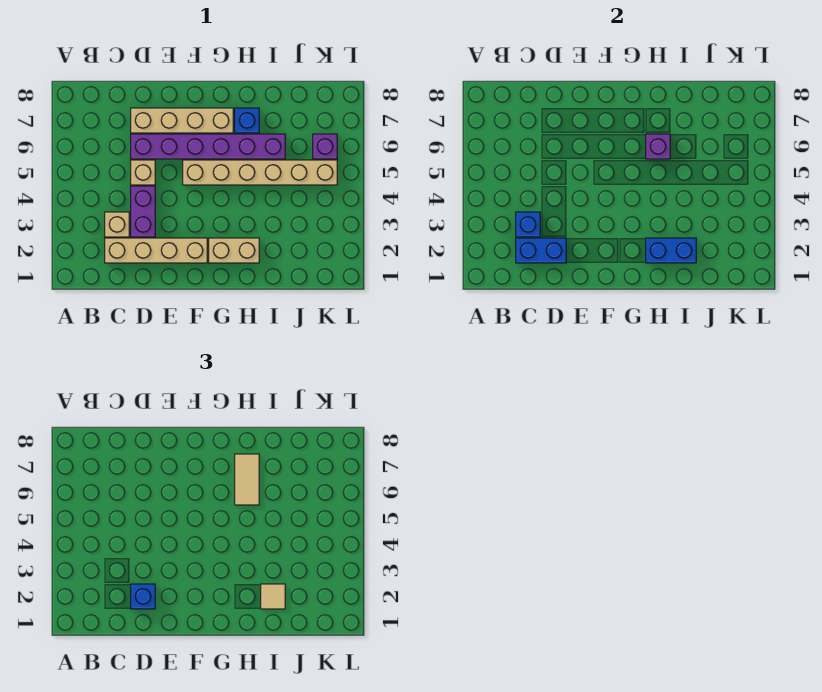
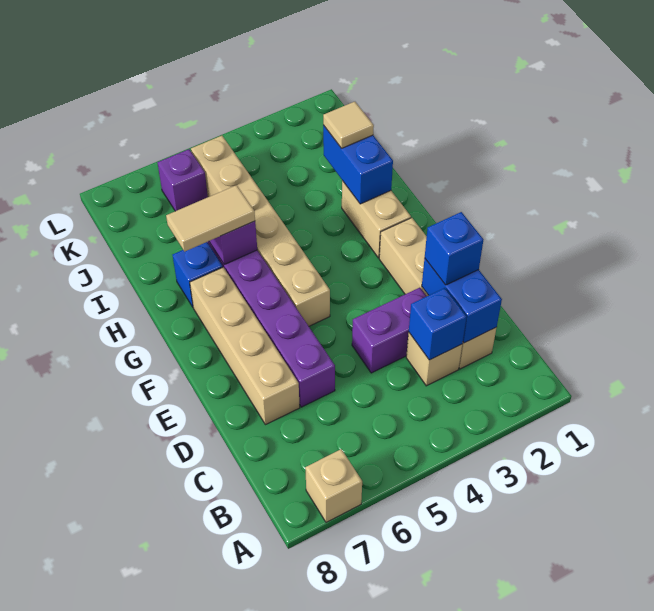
tan brick D5 level 1 -> tan brick A7 level 1

